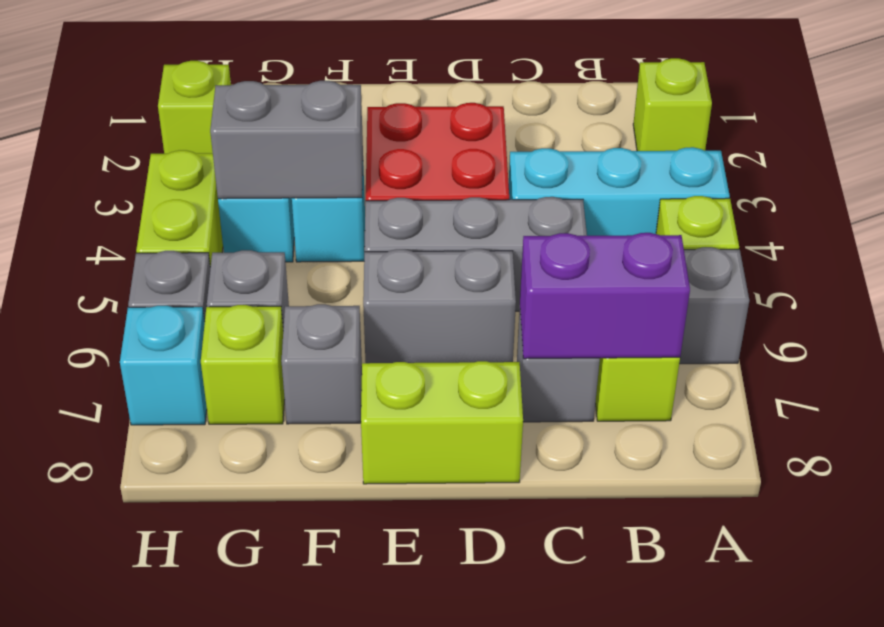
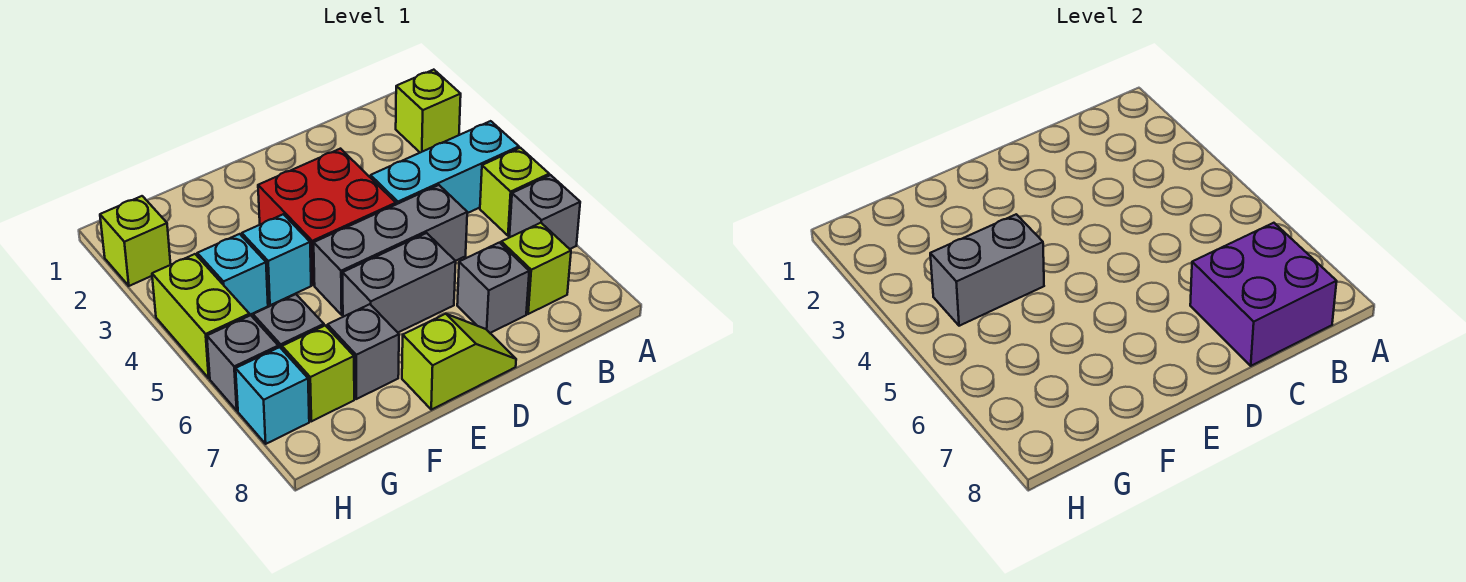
purple brick B7:C7 level 2 -> purple brick B7:C8 level 2
lime brick D8:E8 level 1 -> lime slope D8:E8 level 1 top E

